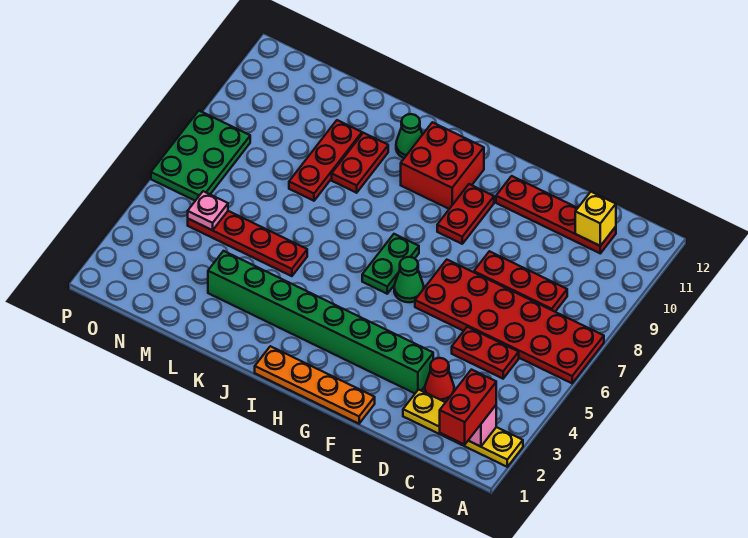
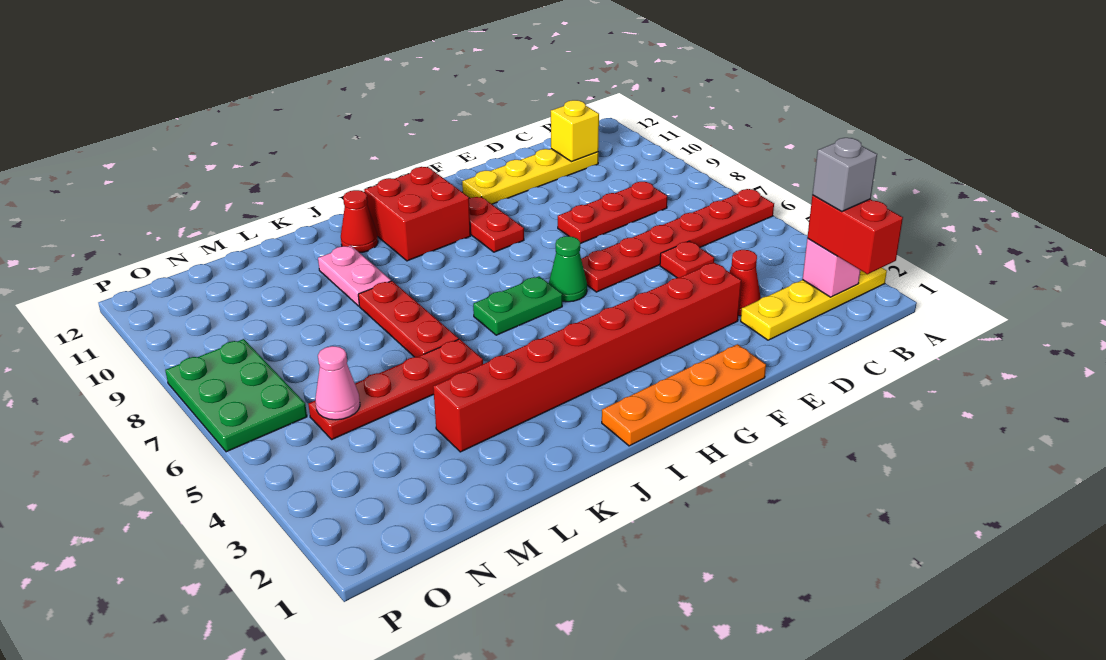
red plate A6:F7 level 1 -> red plate A6:F6 level 1
none -> grey brick B2 level 4
red plate C5:D5 level 1 -> red plate D5 level 1
red plate C11:F11 level 1 -> yellow plate C11:F11 level 1
green brick E3:L3 level 1 -> red brick E3:L3 level 1
green plate H6:H7 level 1 -> green plate H6:I6 level 1
green cone J11 level 1 -> red cone J11 level 1
red plate K9:K10 level 1 -> pink plate K9:K10 level 1
red plate L8:L10 level 1 -> red plate K6:K8 level 1
pink plate N5 level 2 -> pink cone N5 level 2

